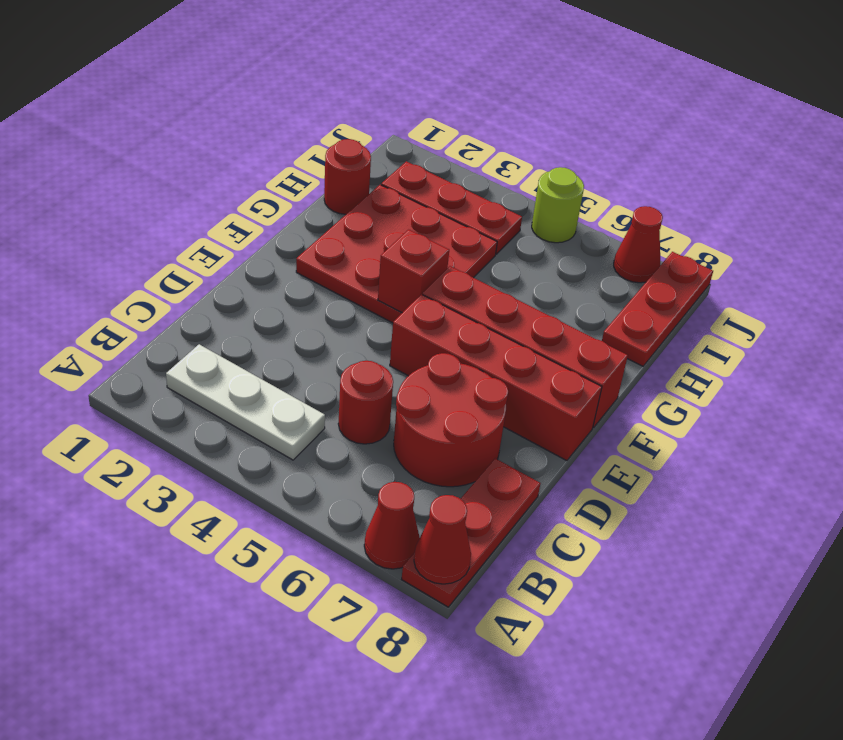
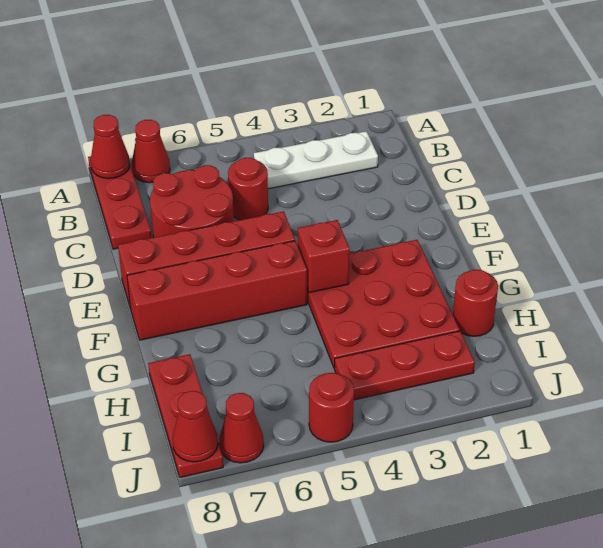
lime round brick J5 level 1 -> red round brick J5 level 1
none -> red cone J8 level 2

